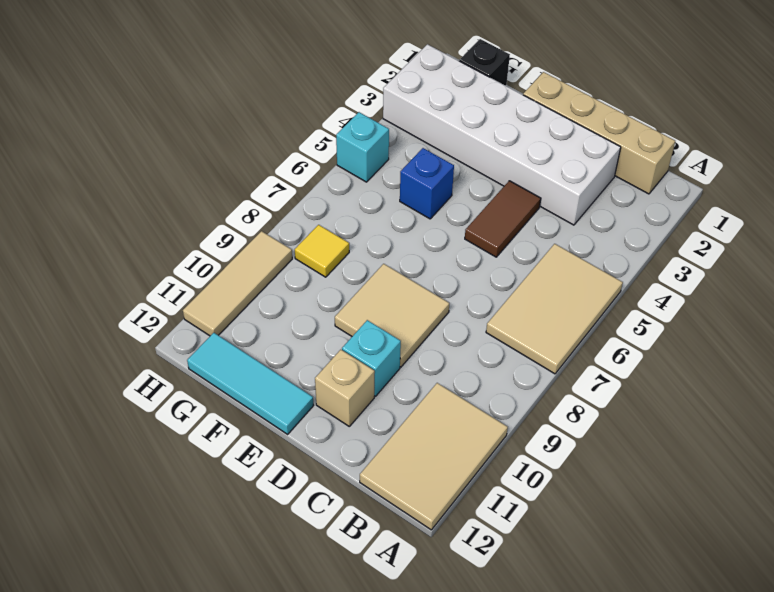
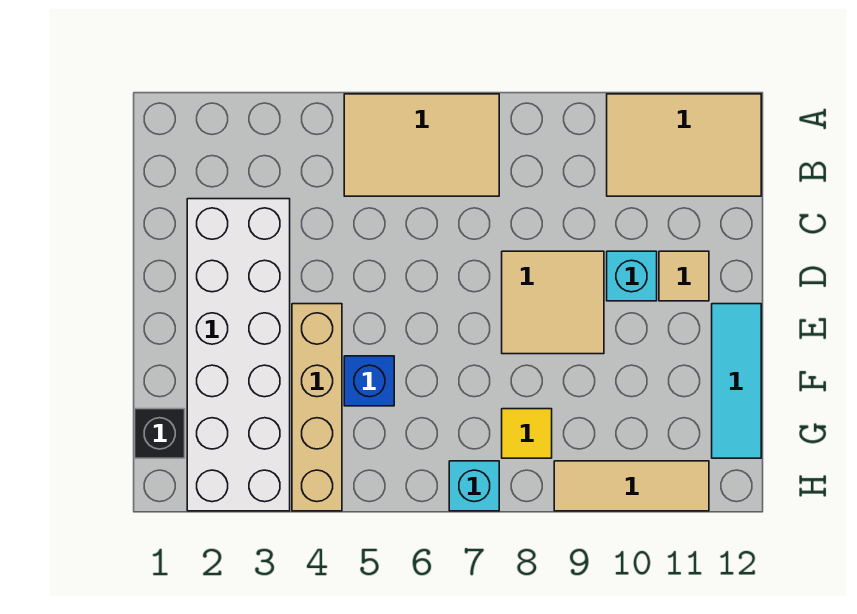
tan brick B1:E1 level 1 -> tan brick E4:H4 level 1
brown tile D4:D5 level 1 -> none
tan brick D11 level 1 -> tan tile D11 level 1
cyan brick H5 level 1 -> cyan brick H7 level 1

